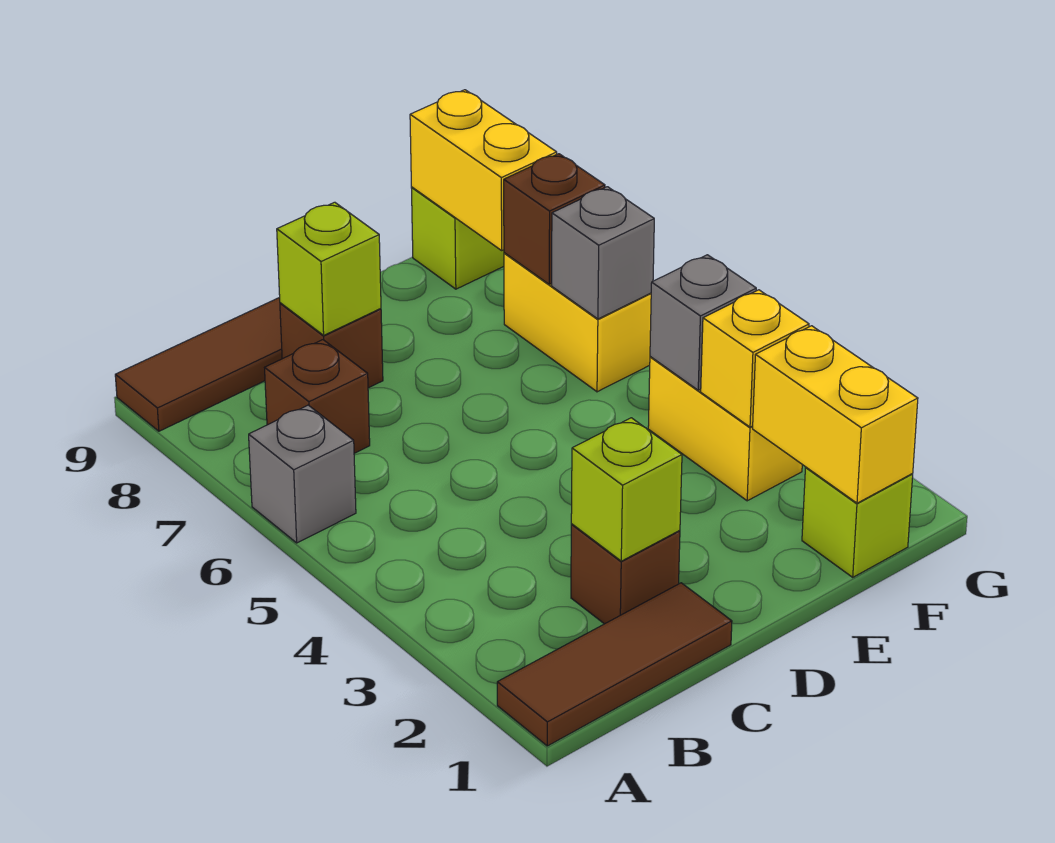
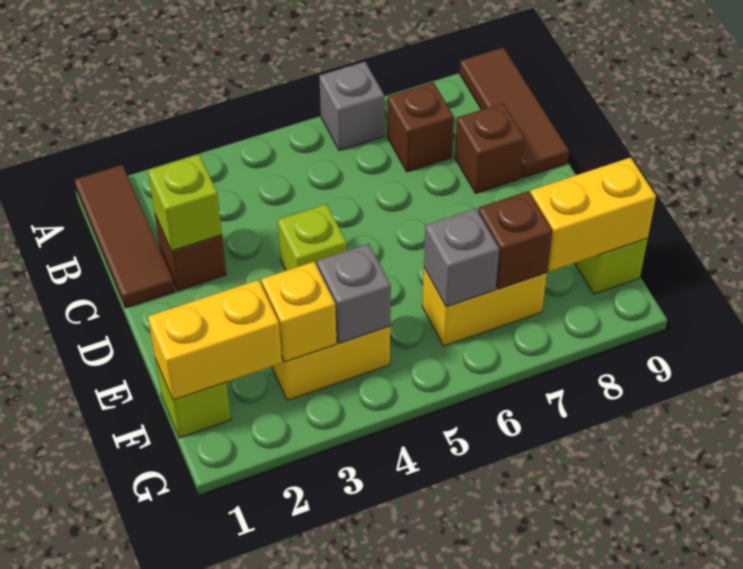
lime brick C8 level 2 -> lime brick D4 level 1

